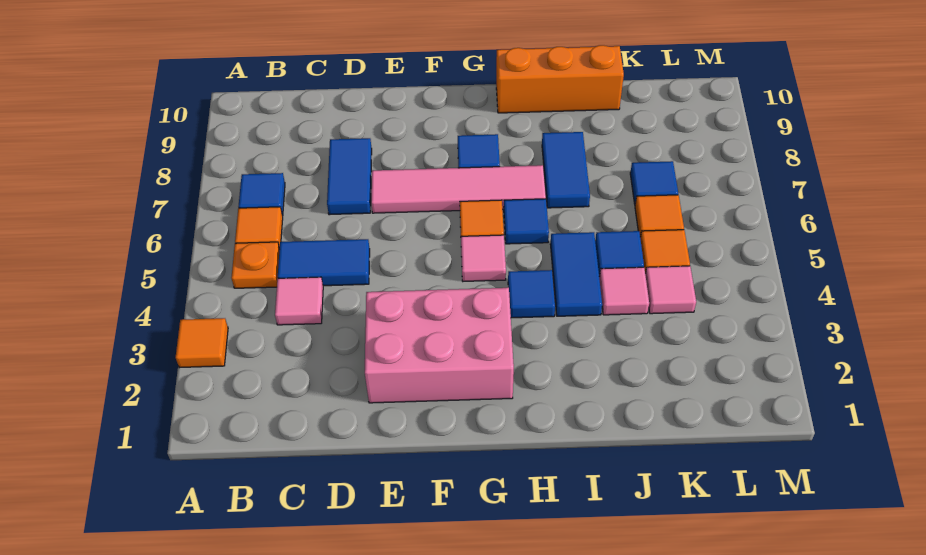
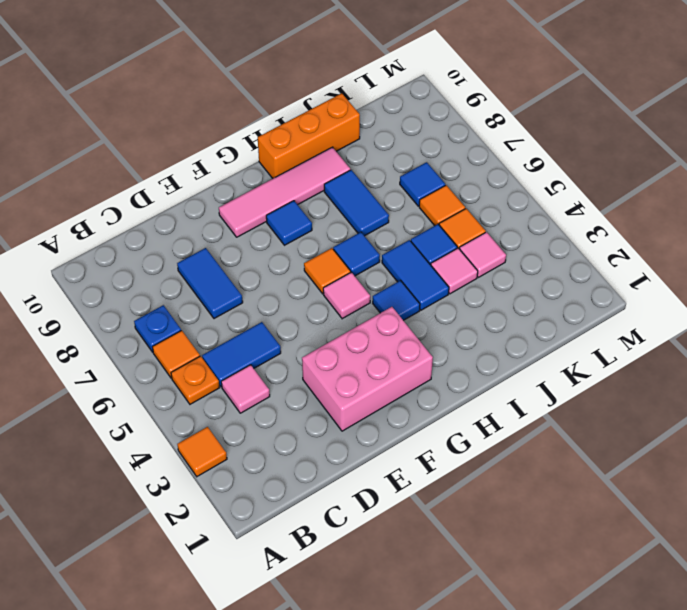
blue tile B7 level 1 -> blue plate B7 level 1
pink tile E7:H7 level 1 -> pink tile F9:I9 level 1

